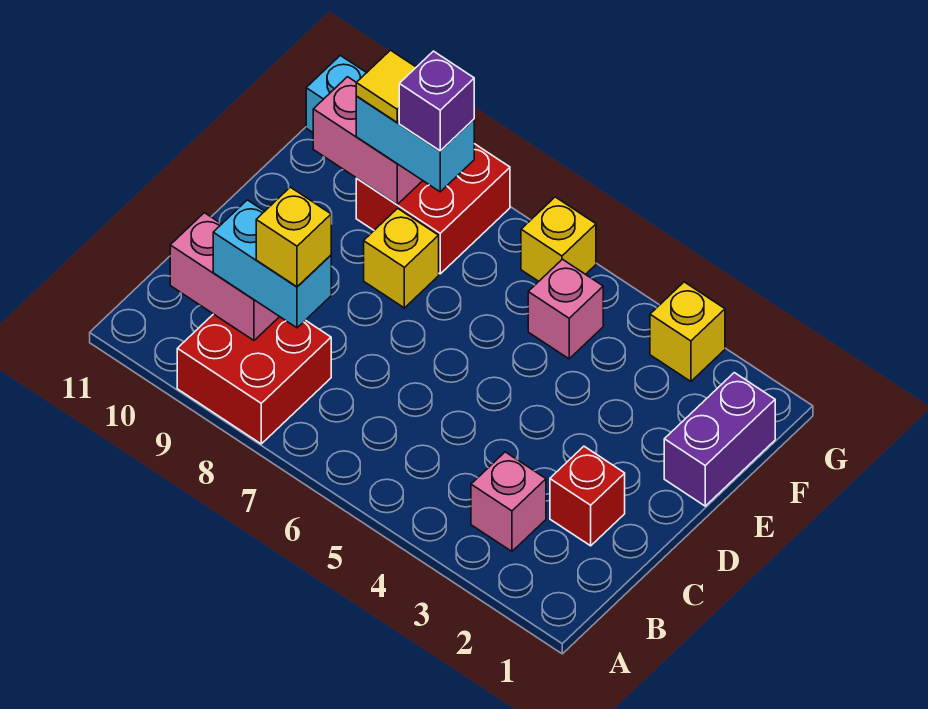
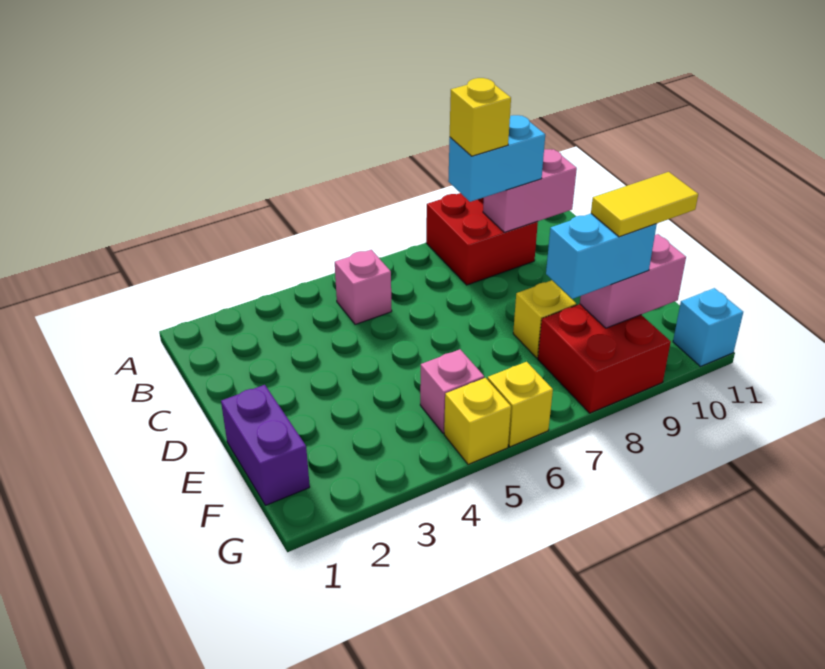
pink brick B3 level 1 -> pink brick B5 level 1
red brick C2 level 1 -> none
purple brick F8 level 4 -> none
yellow tile F9 level 4 -> yellow tile F9:F10 level 4
yellow brick G3 level 1 -> yellow brick G5 level 1

